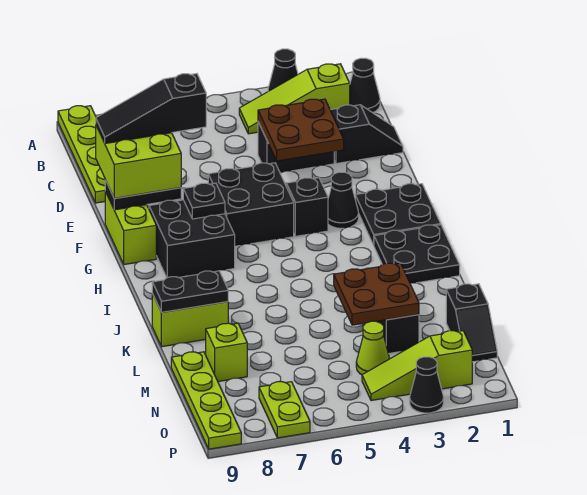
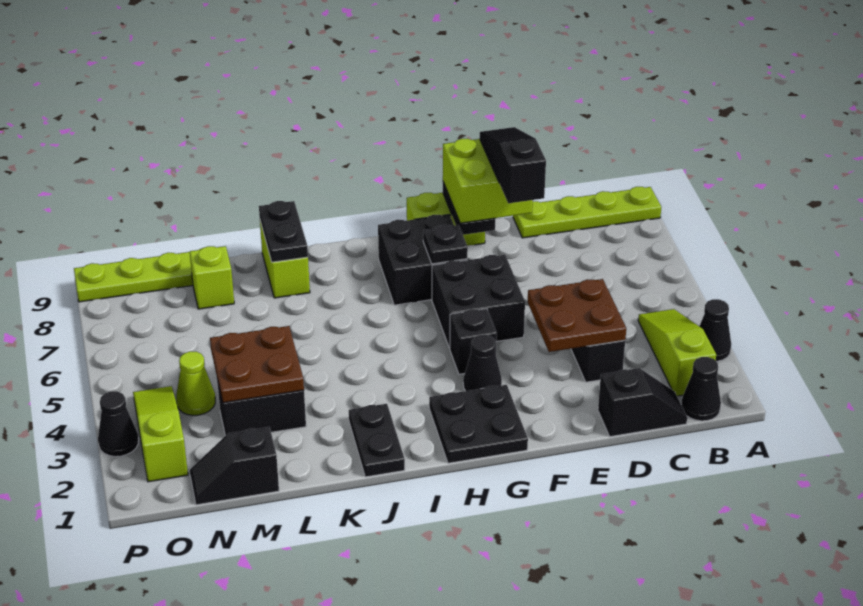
black slope D1:D2 level 1 top 2 -> black slope C1:D1 level 1 top D
black plate I1:J2 level 1 -> black plate J1:J2 level 1
lime plate O7:P7 level 1 -> none

